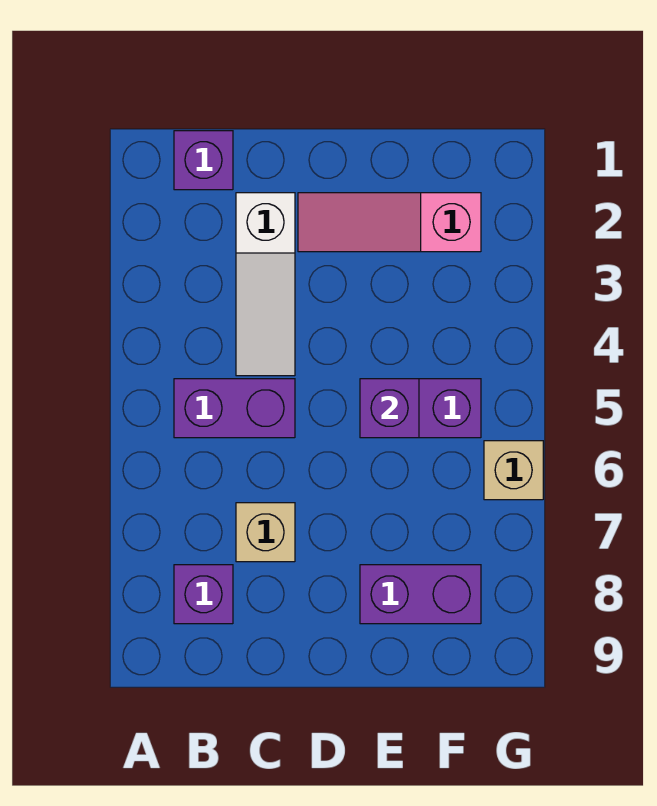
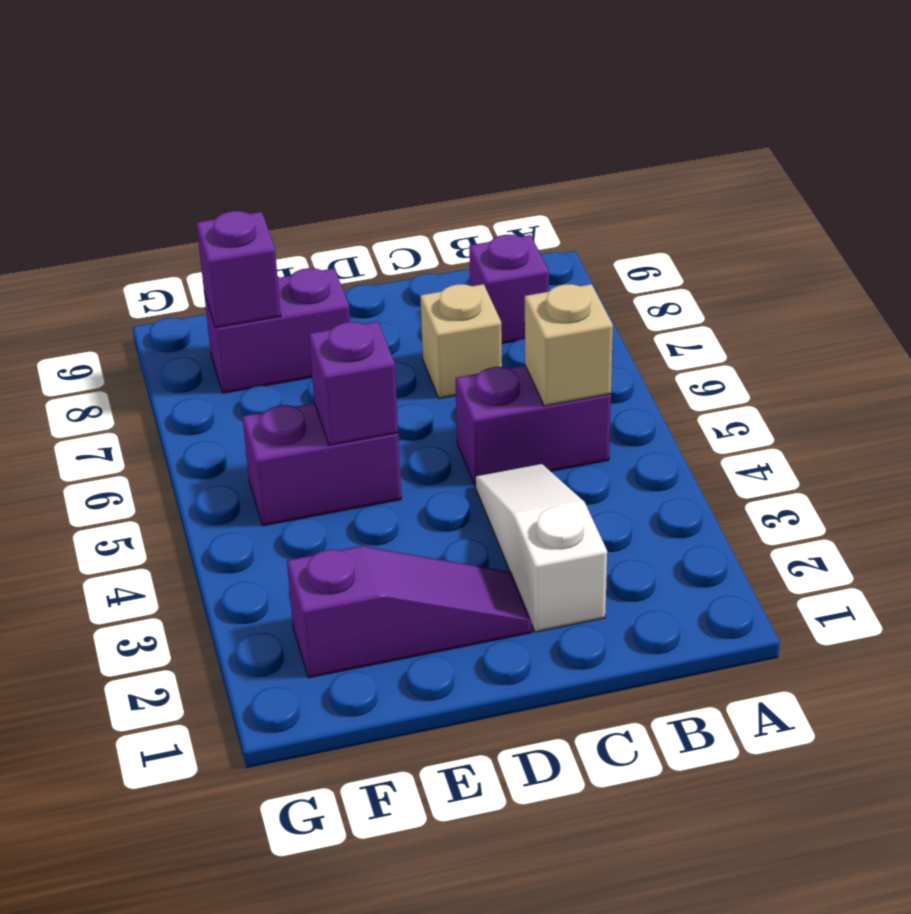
purple brick B1 level 1 -> purple brick F8 level 2
pink slope D2:F2 level 1 top F -> purple slope D2:F2 level 1 top F
tan brick G6 level 1 -> tan brick B5 level 2

